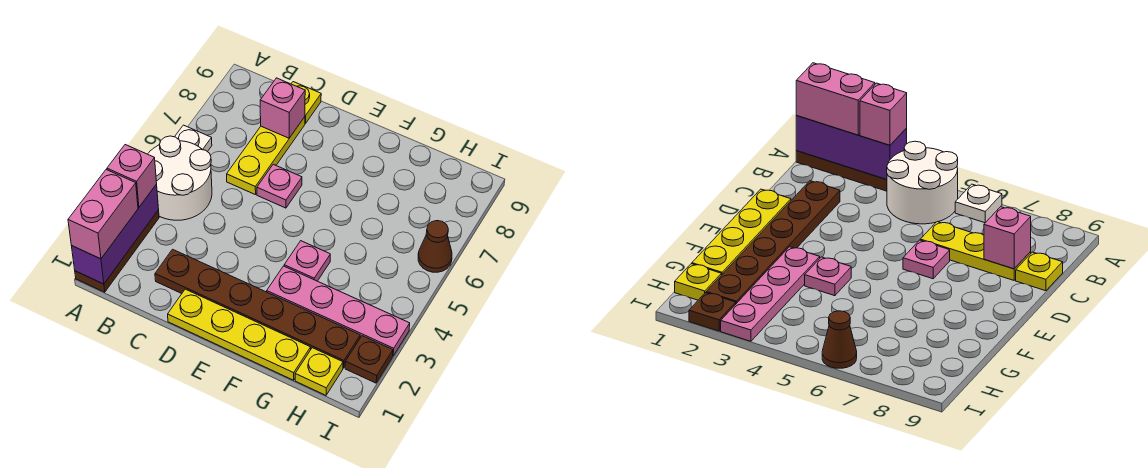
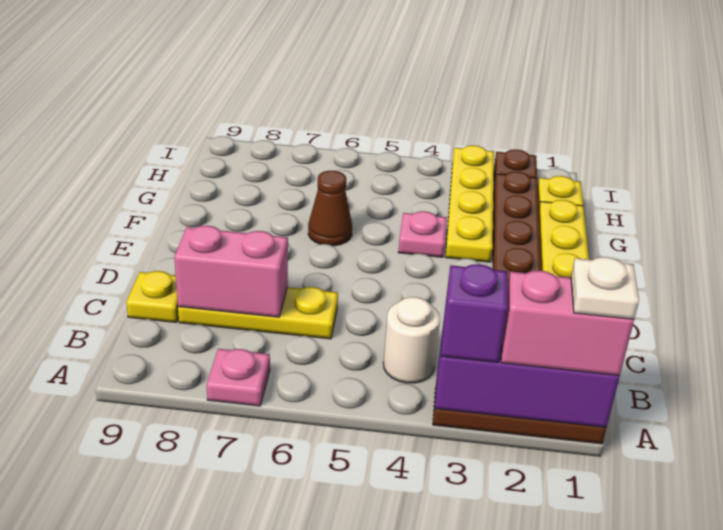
pink brick A3 level 3 -> purple brick A3 level 3
white round brick A4:B5 level 1 -> white round brick B4 level 1
white plate A6 level 1 -> white plate A1 level 4
pink brick C8 level 2 -> pink brick C7:C8 level 2
pink plate D6 level 1 -> pink plate A7 level 1
pink plate F3:I3 level 1 -> yellow plate F3:I3 level 1
brown cone I6 level 1 -> brown cone F6 level 1

